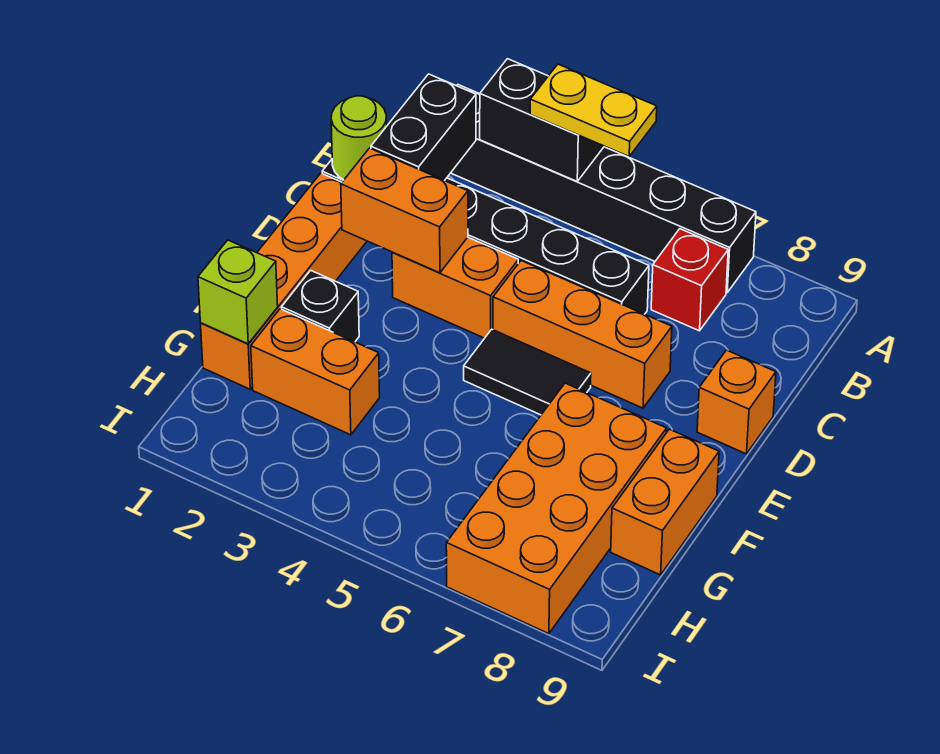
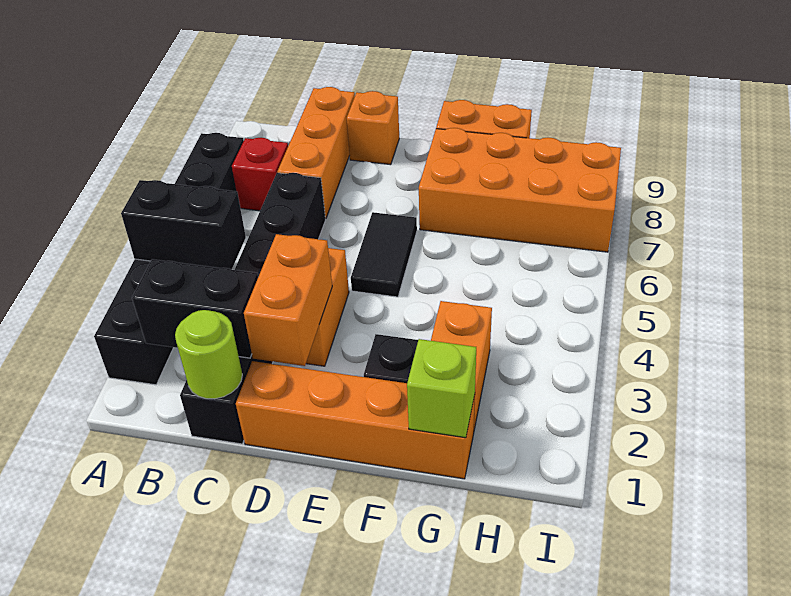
black brick A3:A4 level 2 -> black brick A4:B4 level 2
yellow plate A4:A5 level 3 -> none
orange brick D5:D7 level 1 -> orange brick C7:C9 level 1

